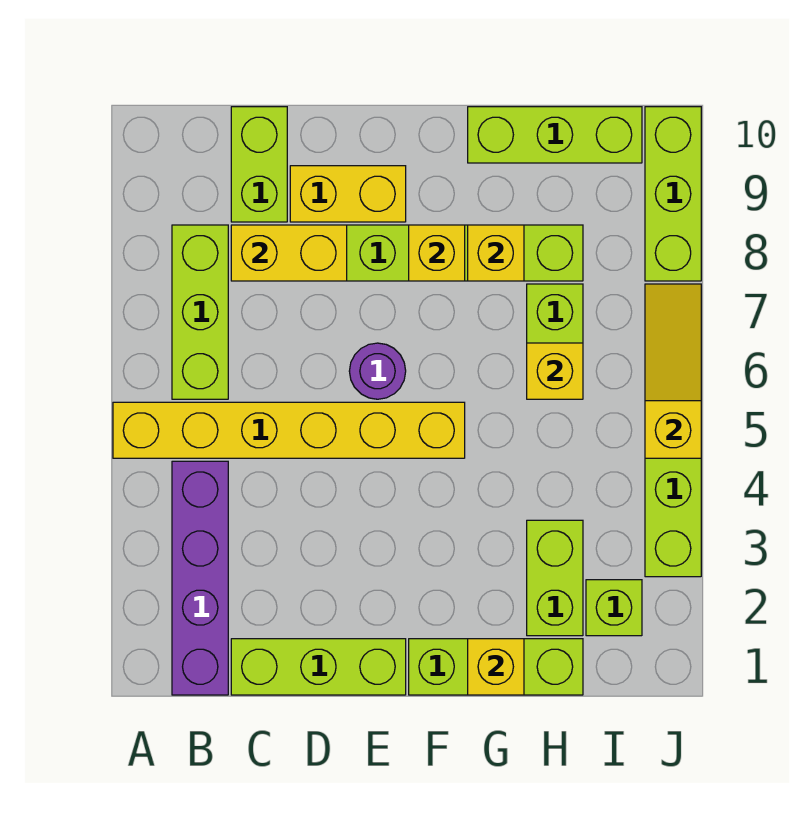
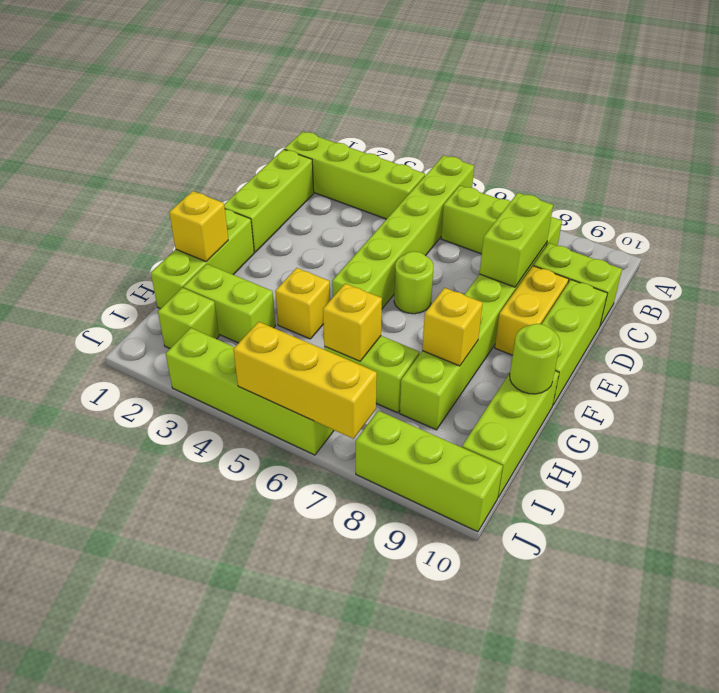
yellow brick A5:F5 level 1 -> lime brick A5:F5 level 1
purple brick B1:B4 level 1 -> lime brick B1:B4 level 1
yellow brick C8:D8 level 2 -> lime brick C8:D8 level 2
none -> lime brick D10:F10 level 1
purple round brick E6 level 1 -> lime round brick E6 level 1
yellow brick F8 level 2 -> yellow brick G4 level 1
none -> lime round brick G10 level 2
yellow slope J5:J7 level 2 top 5 -> yellow brick J5:J7 level 2

